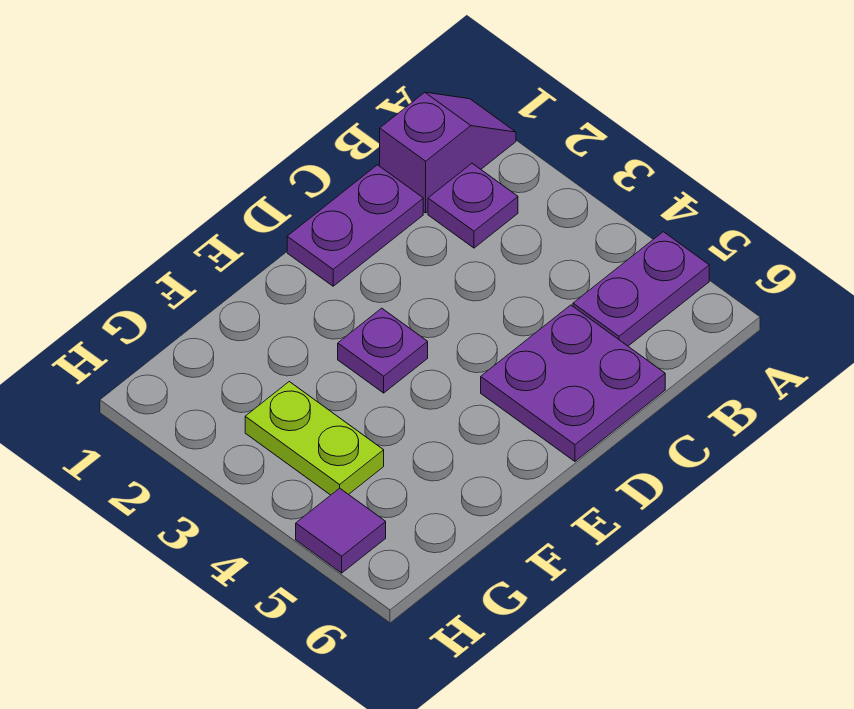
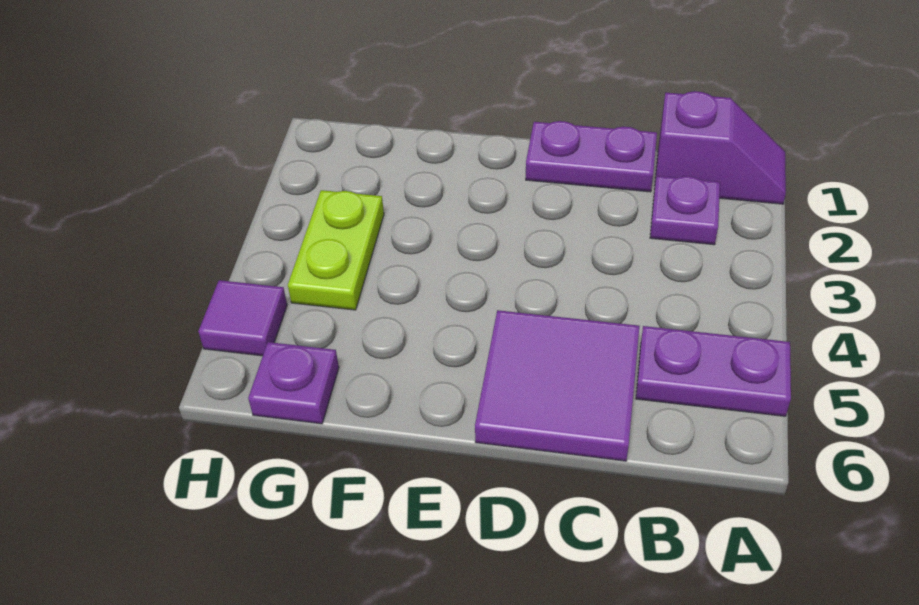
purple plate C5:D6 level 1 -> purple tile C5:D6 level 1
purple plate E3 level 1 -> purple plate G6 level 1

